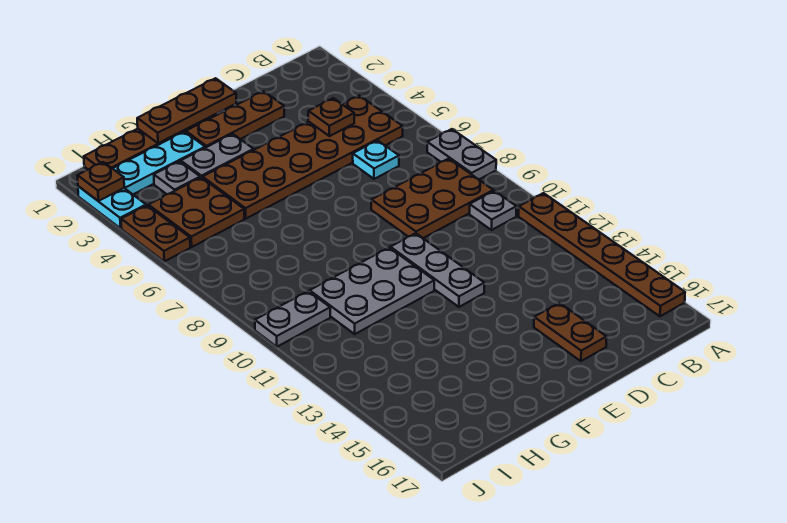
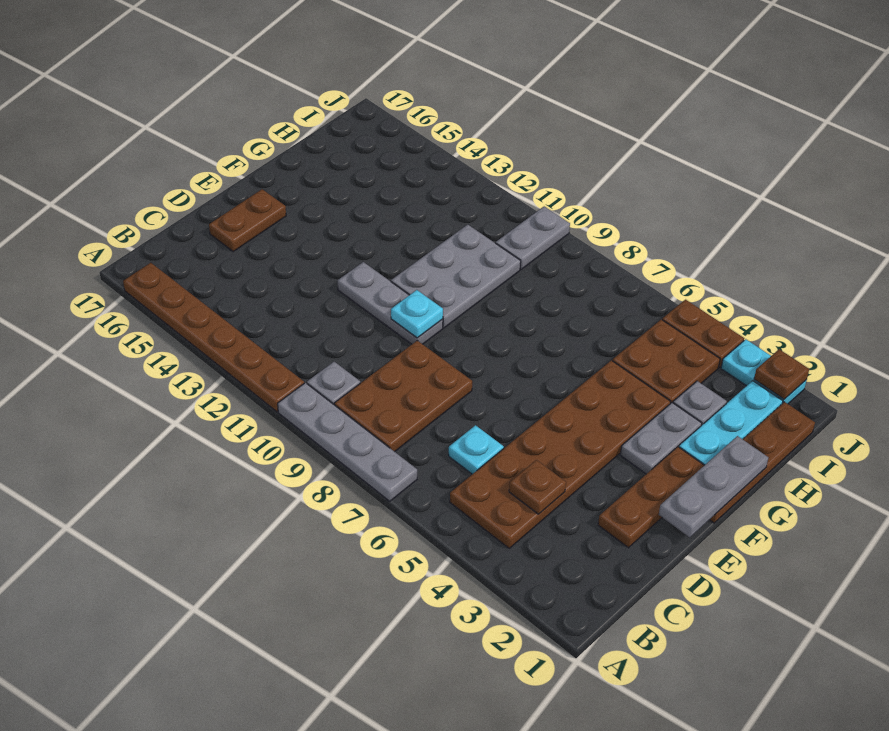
grey plate A7:A8 level 1 -> grey plate A7:A10 level 1
brown plate D15:D16 level 1 -> brown plate D16:E16 level 1
brown plate E1:G1 level 2 -> grey plate E1:G1 level 2
none -> cyan plate E10 level 2

